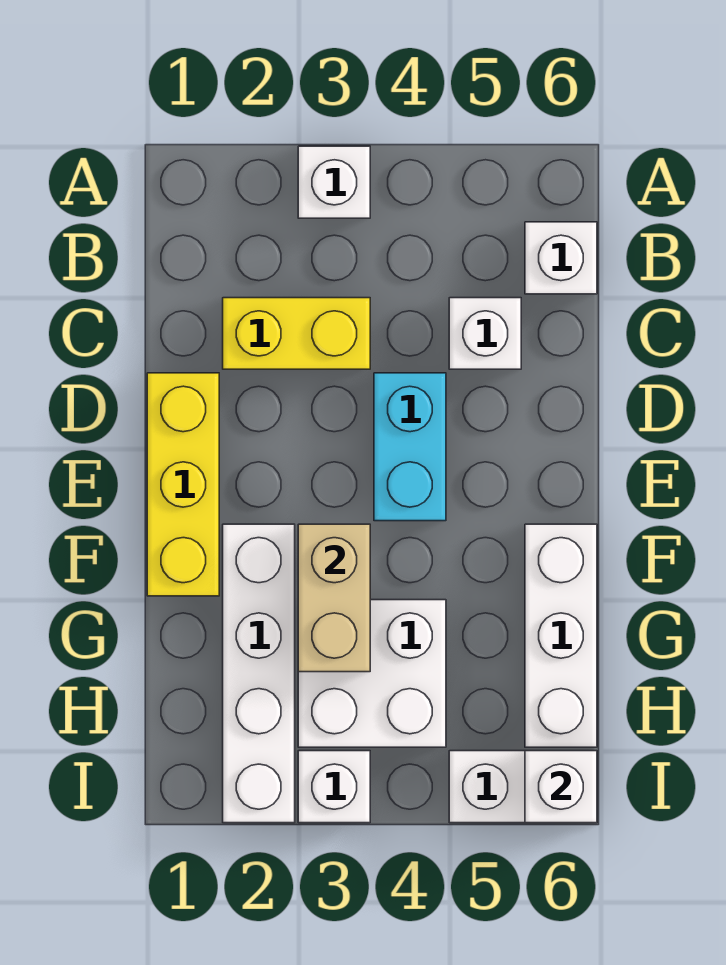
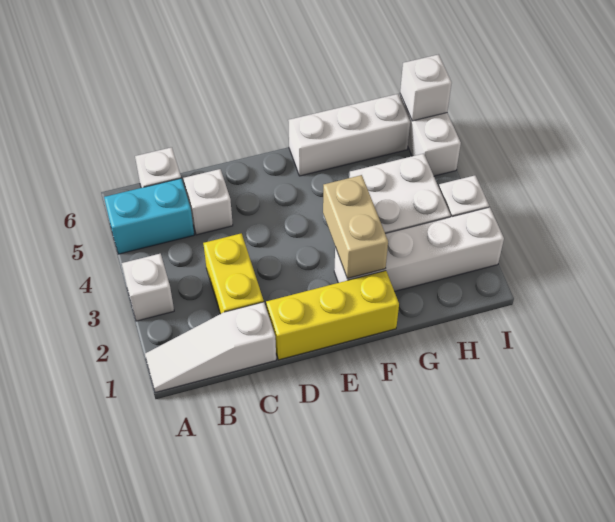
none -> white slope A1:C1 level 1 top C
cyan brick D4:E4 level 1 -> cyan brick A5:B5 level 1
tan brick F3:G3 level 2 -> tan brick F2:F3 level 2

